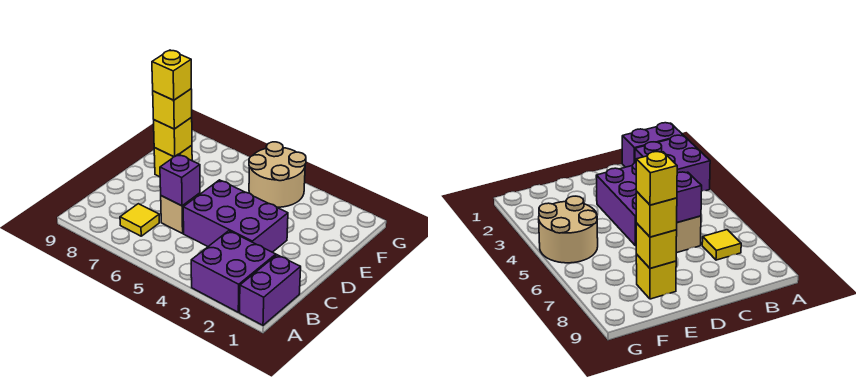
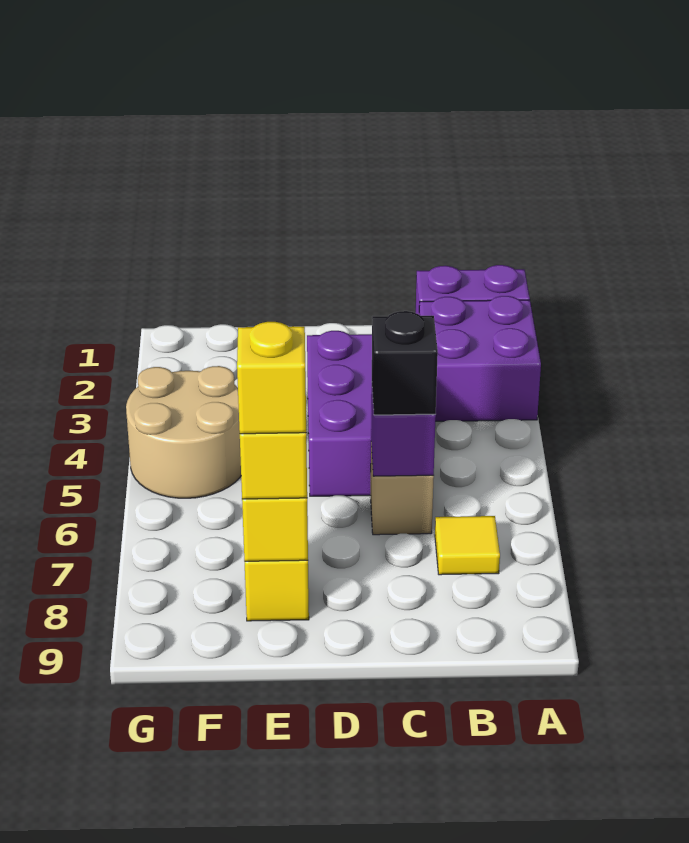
none -> black brick C6 level 3

